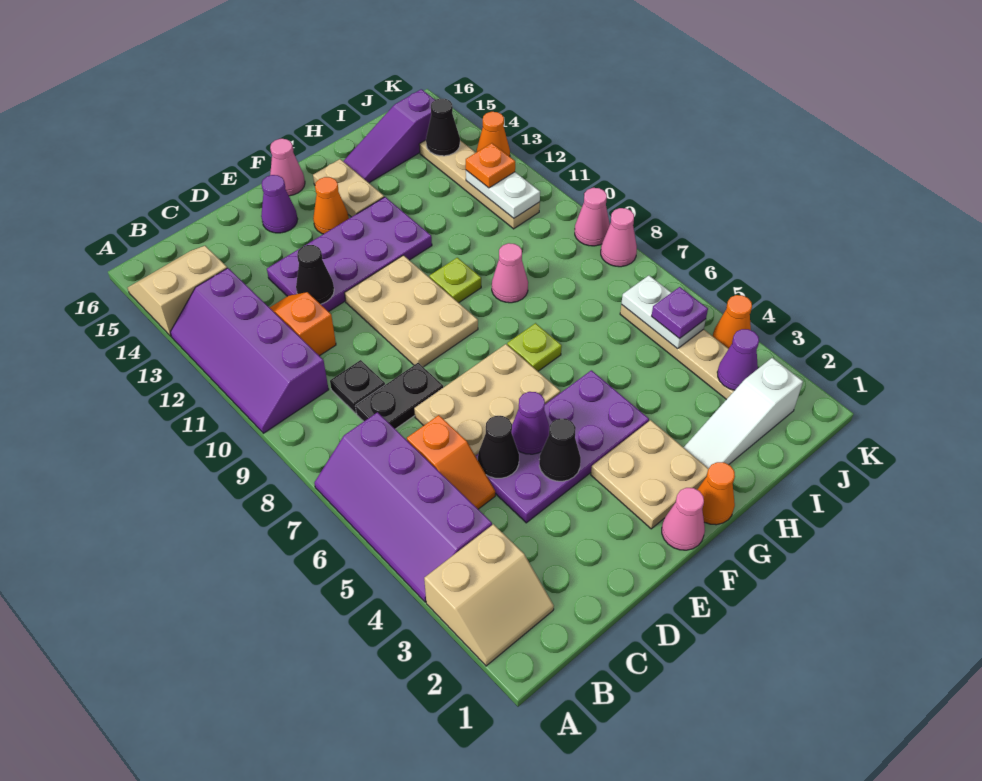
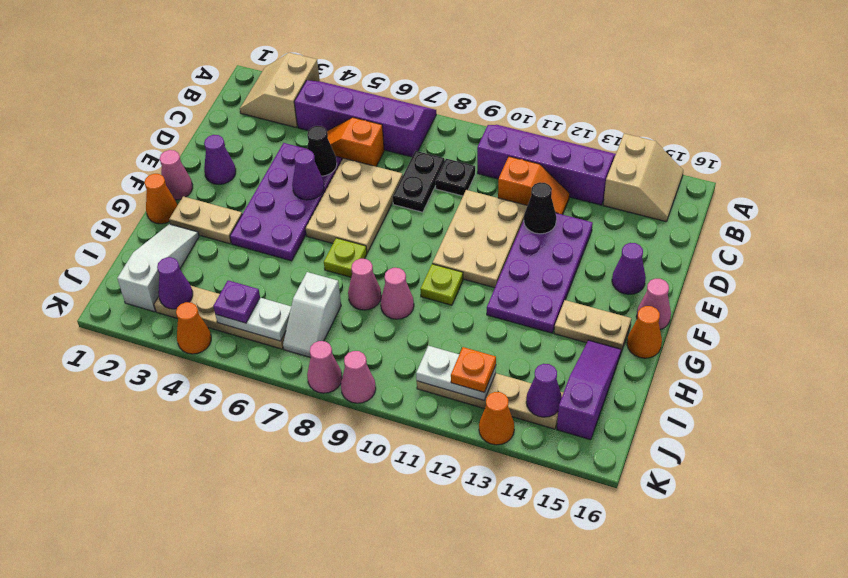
none -> purple cone E2 level 1
black cone E4 level 2 -> none
tan plate E9:F11 level 1 -> tan plate D10:F11 level 1
tan plate F2:G3 level 1 -> tan plate G2:G3 level 1
orange cone F14 level 1 -> orange cone G16 level 1
none -> pink cone H8 level 1
none -> white slope I7:J7 level 1 top I
black cone J14 level 2 -> purple cone J14 level 2

